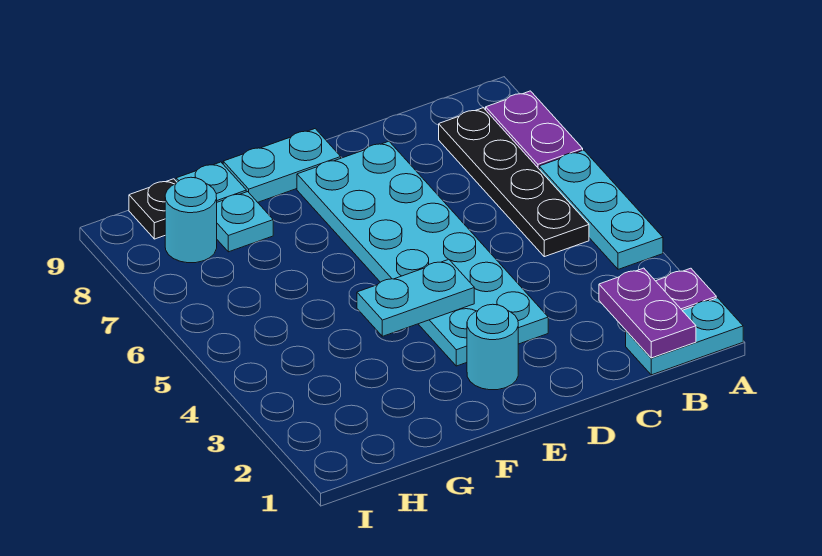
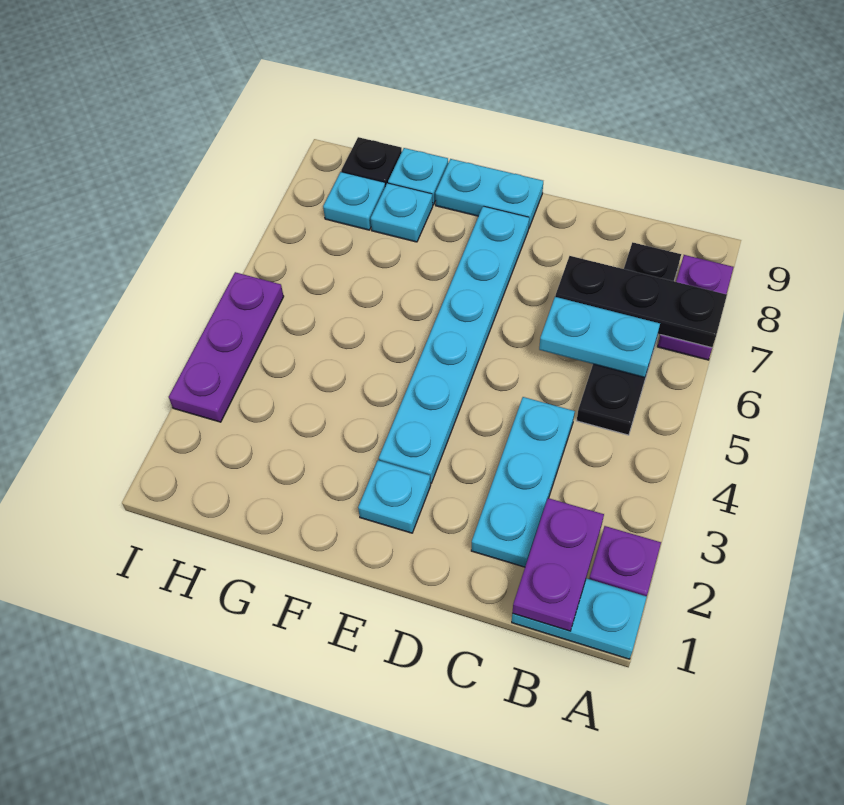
cyan plate A4:A6 level 1 -> cyan plate C2:C4 level 1
none -> black plate A7:C7 level 2
cyan plate D3:E8 level 1 -> cyan plate E3:E8 level 1
cyan round brick E2 level 1 -> cyan plate E2 level 1
cyan plate E4:F4 level 2 -> cyan plate B6:C6 level 2
cyan round brick H8 level 1 -> cyan plate H8 level 1
none -> purple plate I3:I5 level 1

